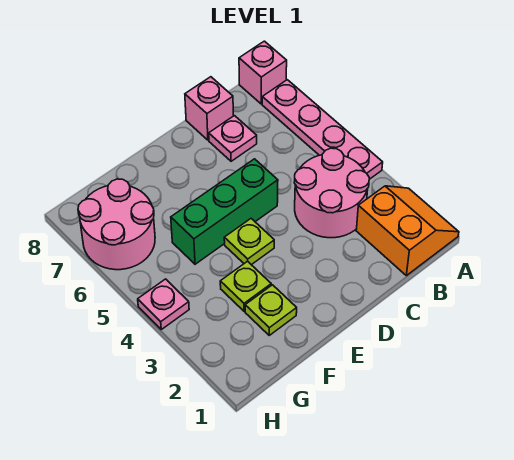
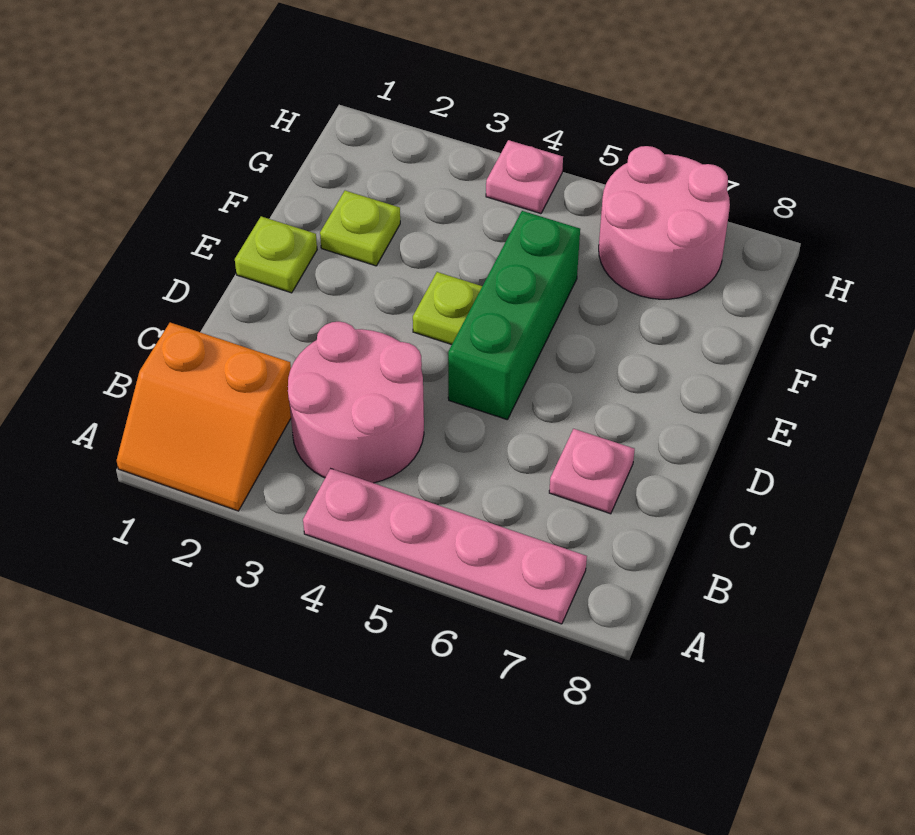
pink brick A8 level 1 -> none
pink brick C8 level 1 -> none
lime plate F3 level 1 -> lime plate E1 level 1

